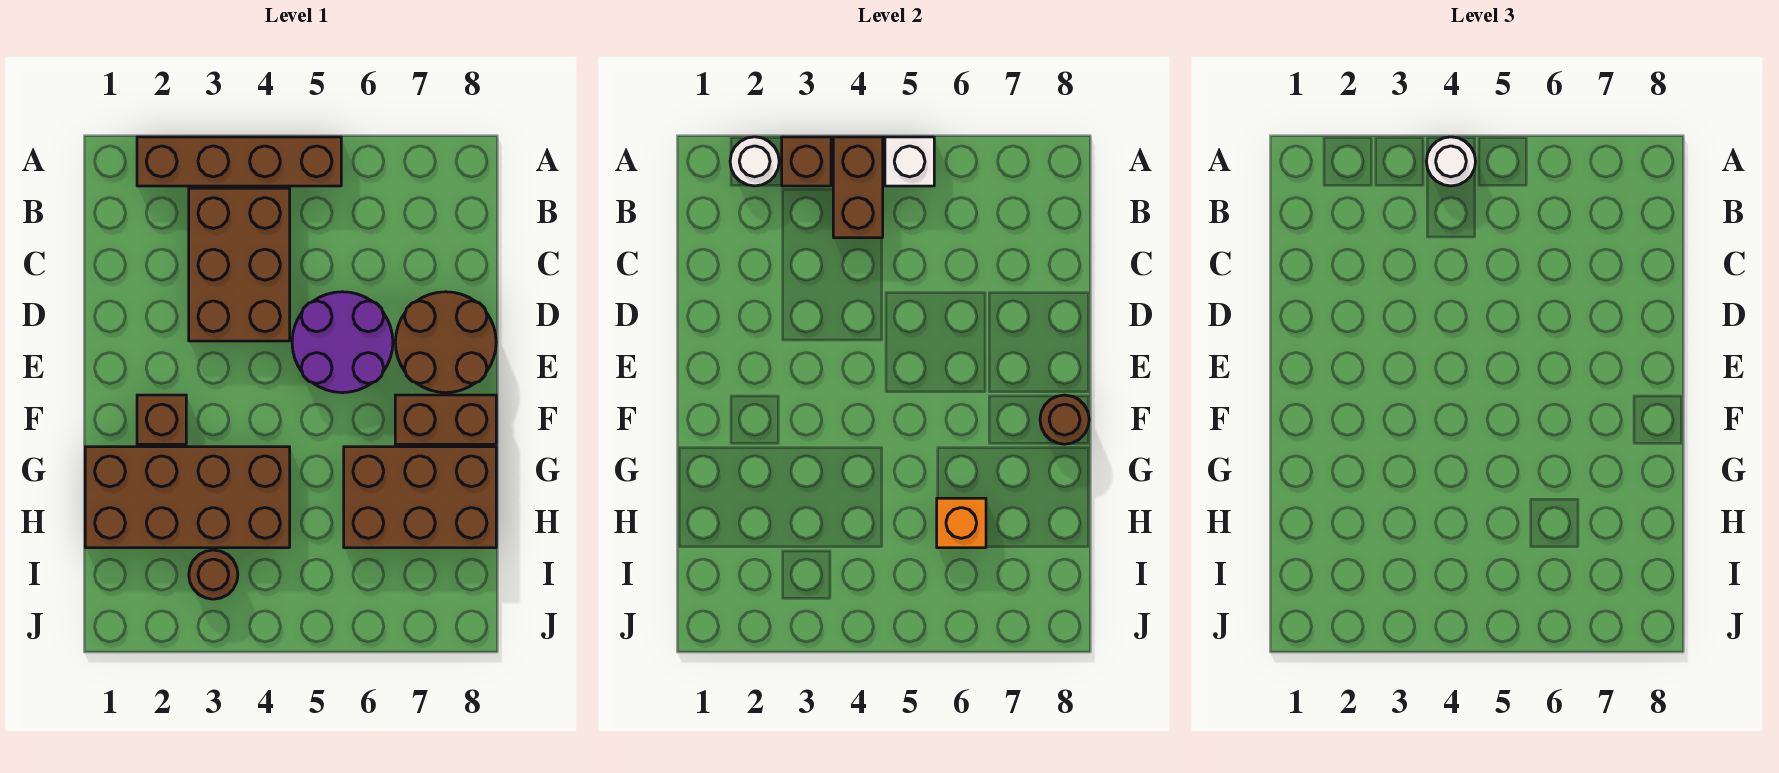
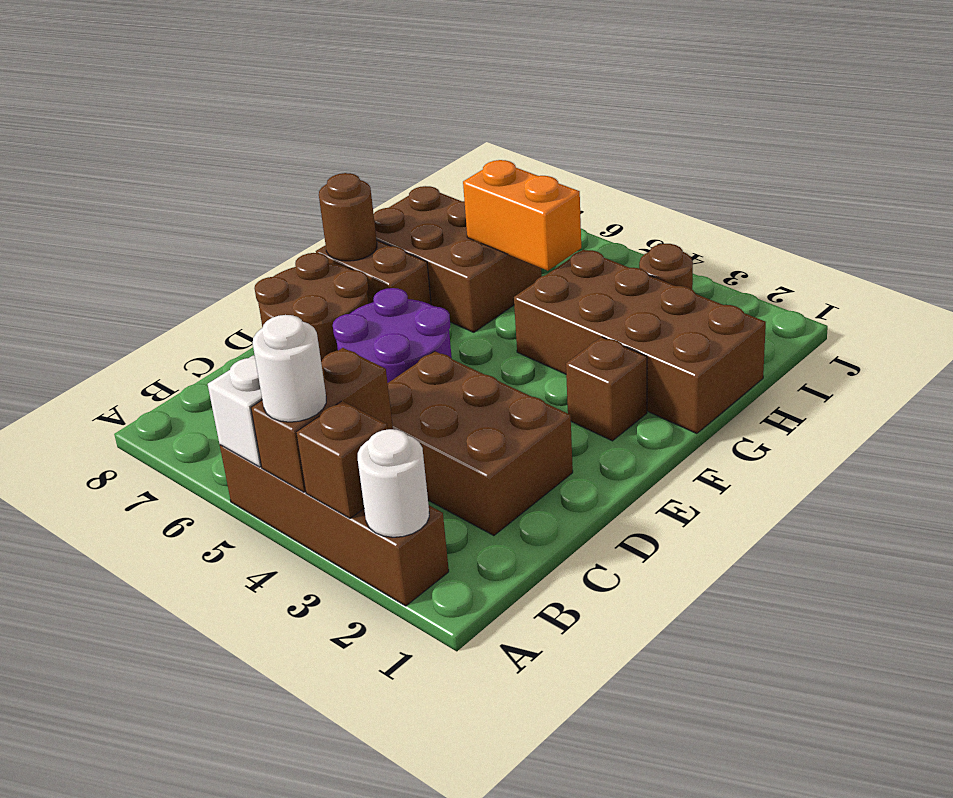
brown brick B3:D4 level 1 -> brown brick C2:D4 level 1
orange brick H6 level 2 -> orange brick H5:H6 level 2

